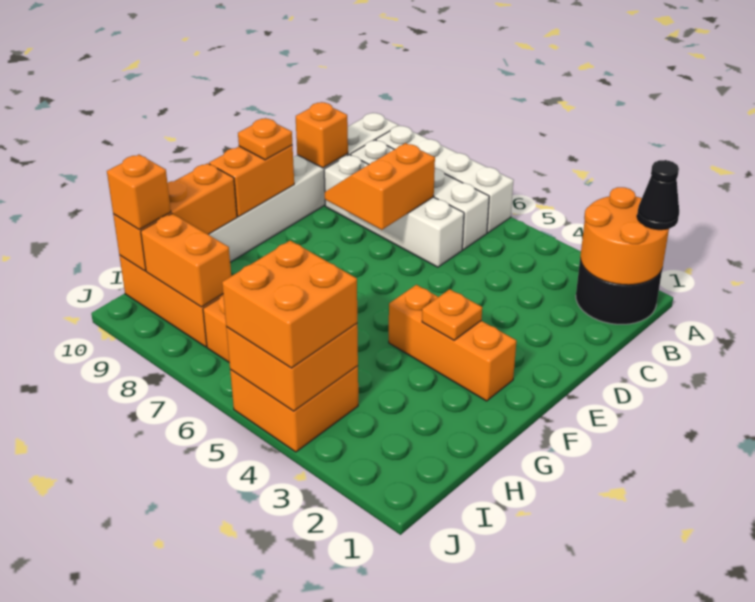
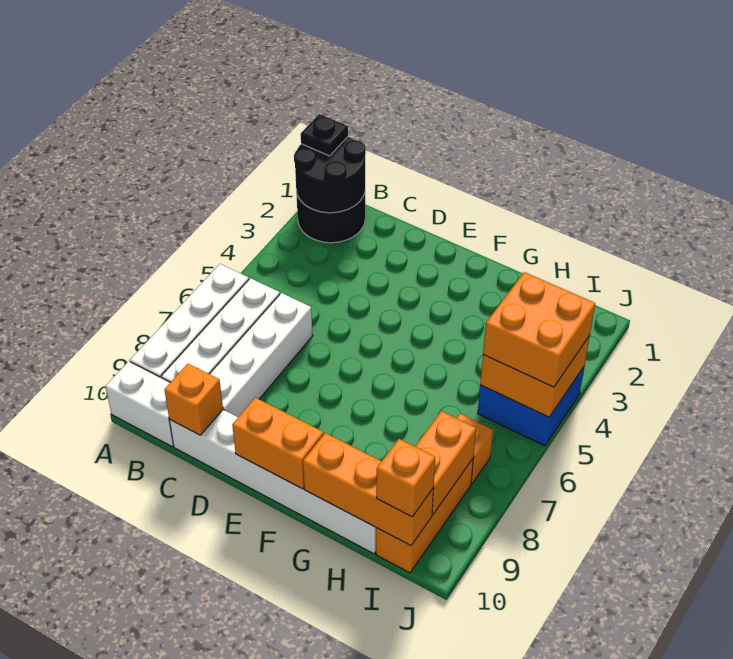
orange round brick A1:B2 level 2 -> black round brick A1:B2 level 2
black cone A1 level 3 -> black plate A1 level 3
orange slope C7:D8 level 2 top 7 -> none
orange plate E10 level 3 -> none
orange brick F2:F4 level 1 -> none
orange plate F3 level 2 -> none
orange brick I4:J5 level 1 -> blue brick I4:J5 level 1

